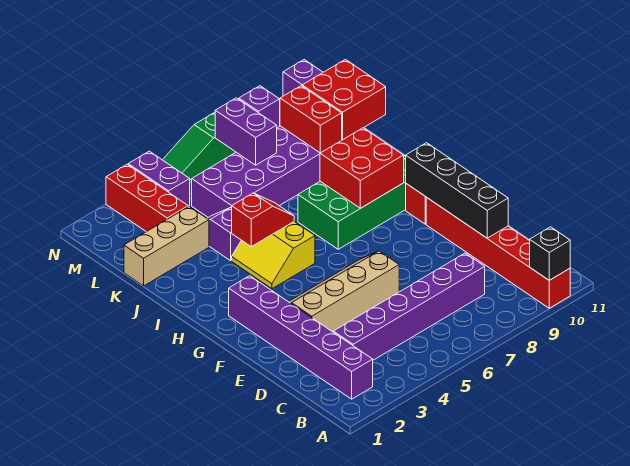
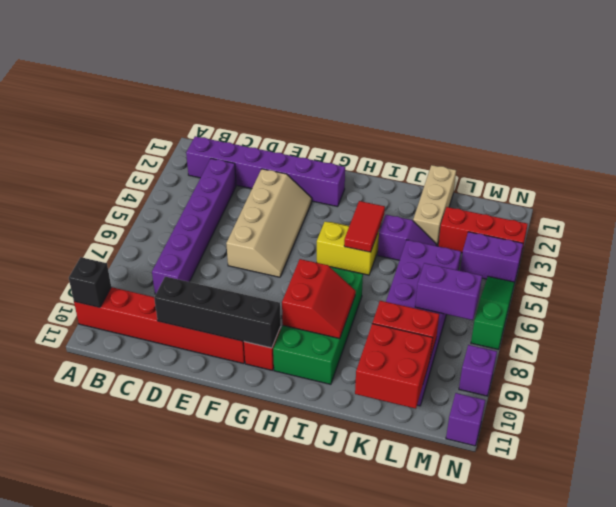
red brick H8:I9 level 2 -> red slope H8:I9 level 2 top H
red slope I4:I5 level 2 top 4 -> red tile I4:I5 level 2

